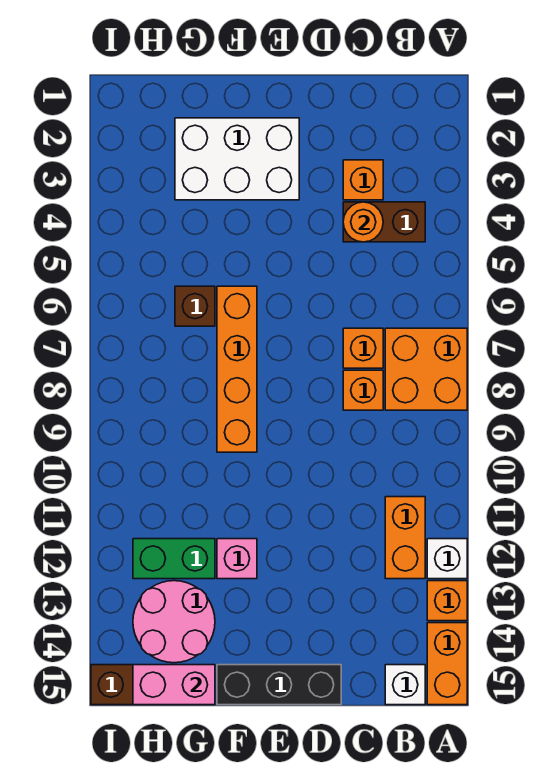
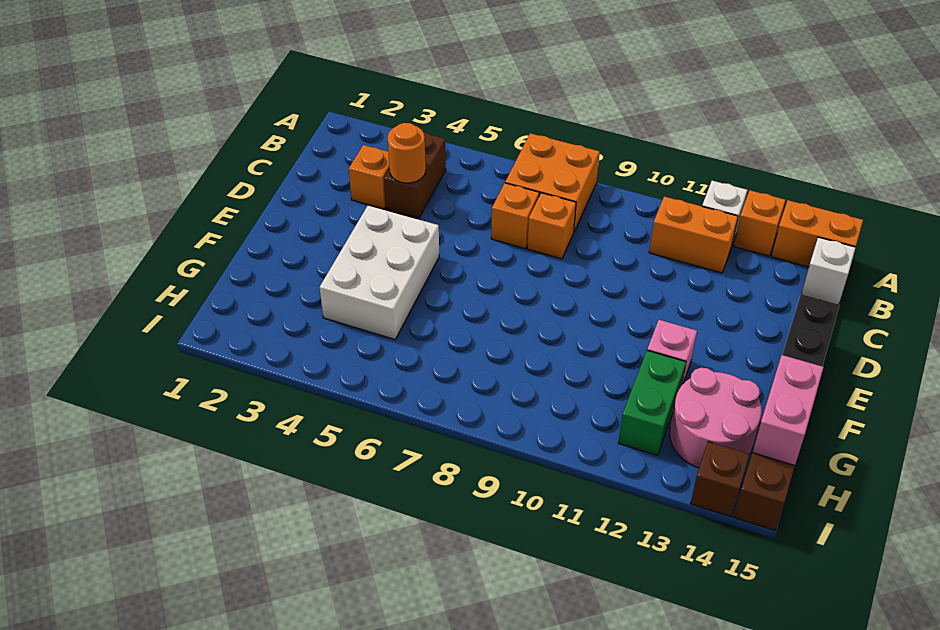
white brick E2:G3 level 1 -> white brick E4:G5 level 1
orange brick F6:F9 level 1 -> none
brown brick G6 level 1 -> brown brick I14 level 1

